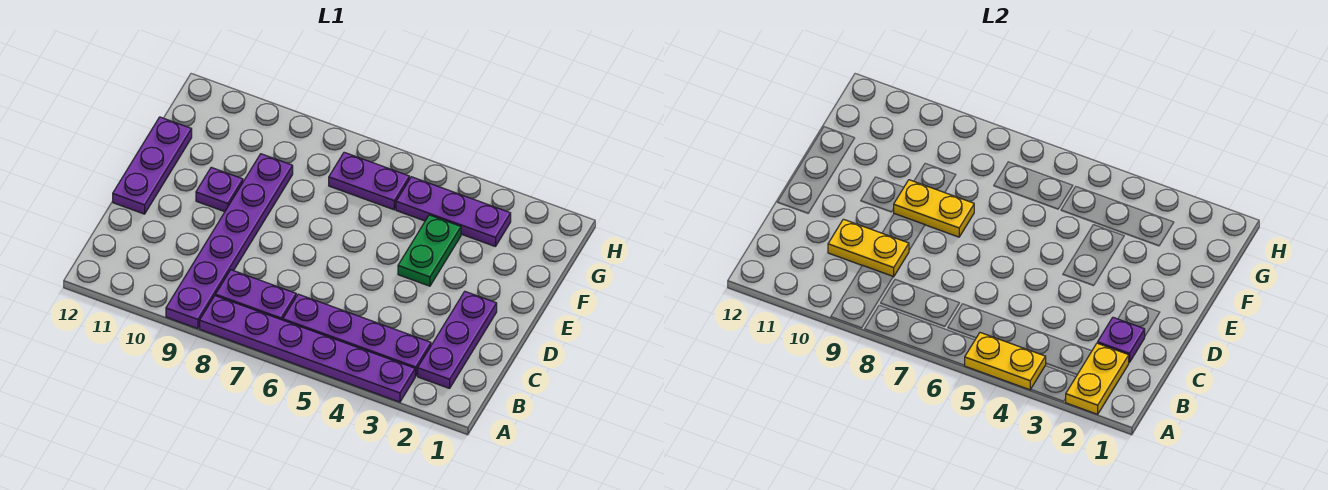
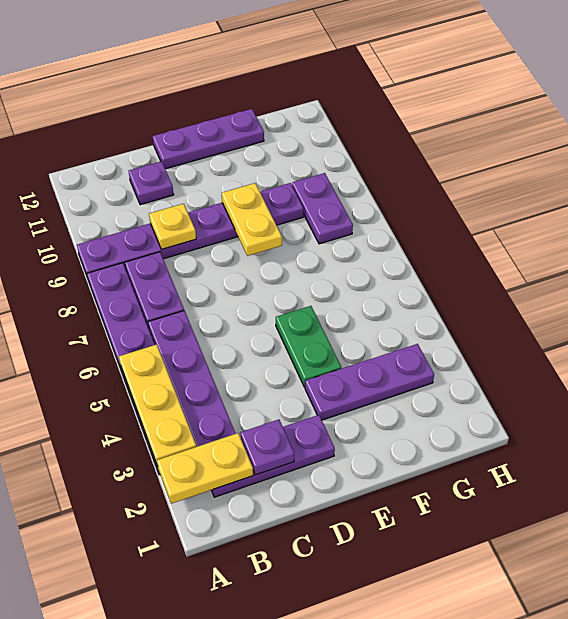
yellow plate A4:A5 level 2 -> yellow plate A3:A5 level 2
yellow plate C9:C10 level 2 -> yellow plate C9 level 2
green plate E4:F4 level 1 -> green plate E4:E5 level 1
purple plate E10 level 1 -> purple plate C11 level 1
purple plate G3:G5 level 1 -> purple plate E3:G3 level 1
purple plate G6:G7 level 1 -> purple plate G8:G9 level 1

